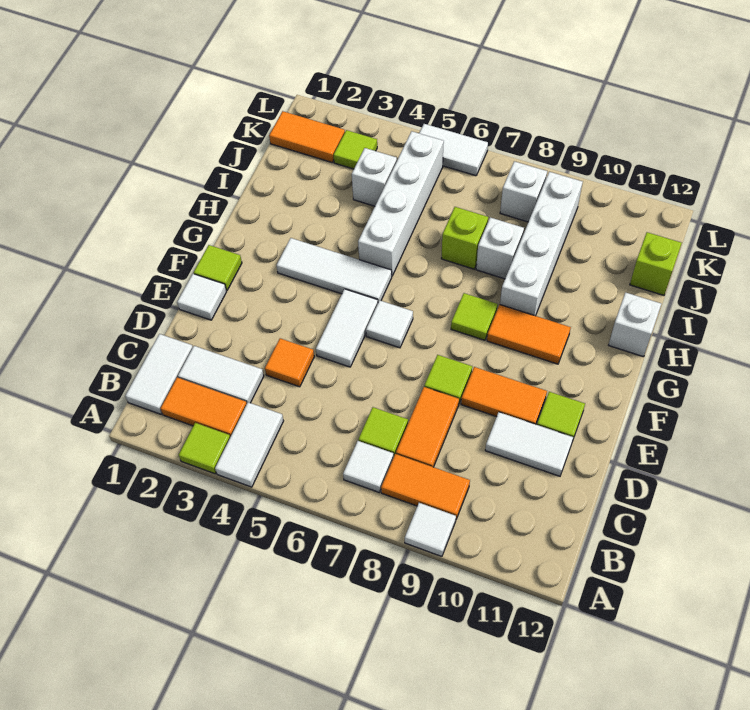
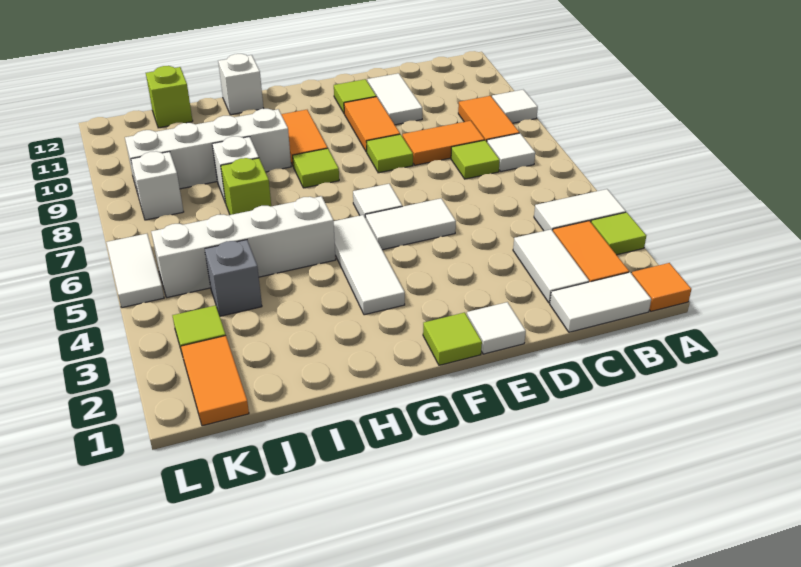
orange tile D4 level 1 -> orange tile A1 level 1
white brick J4 level 1 -> grey brick J4 level 1

